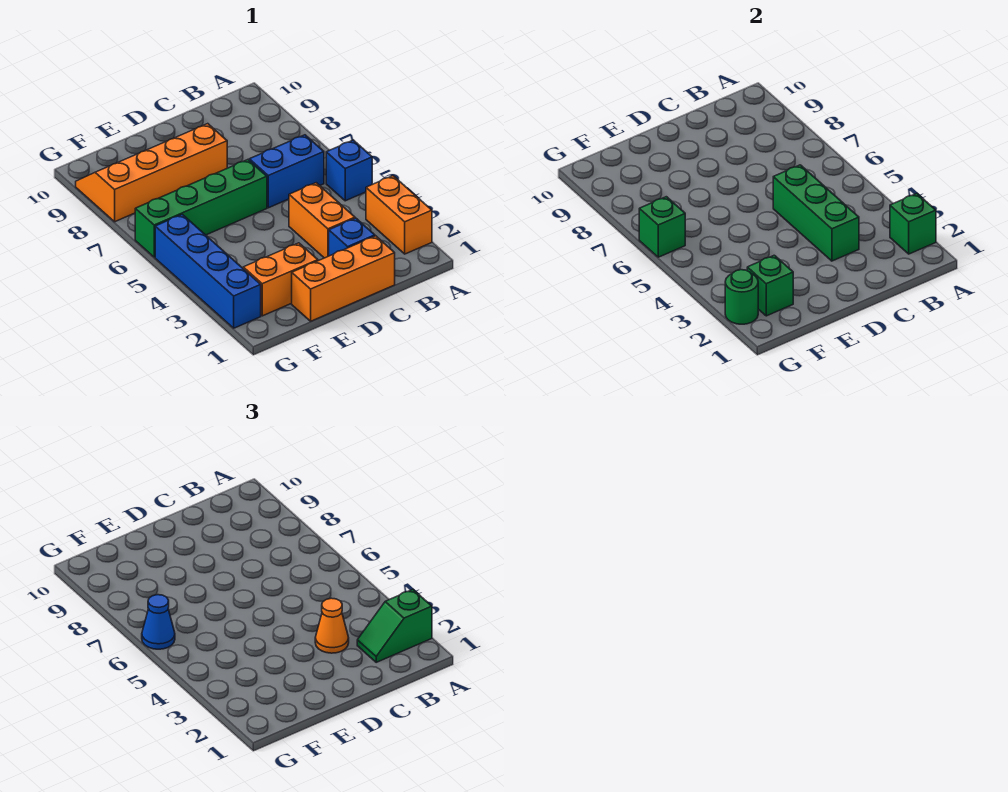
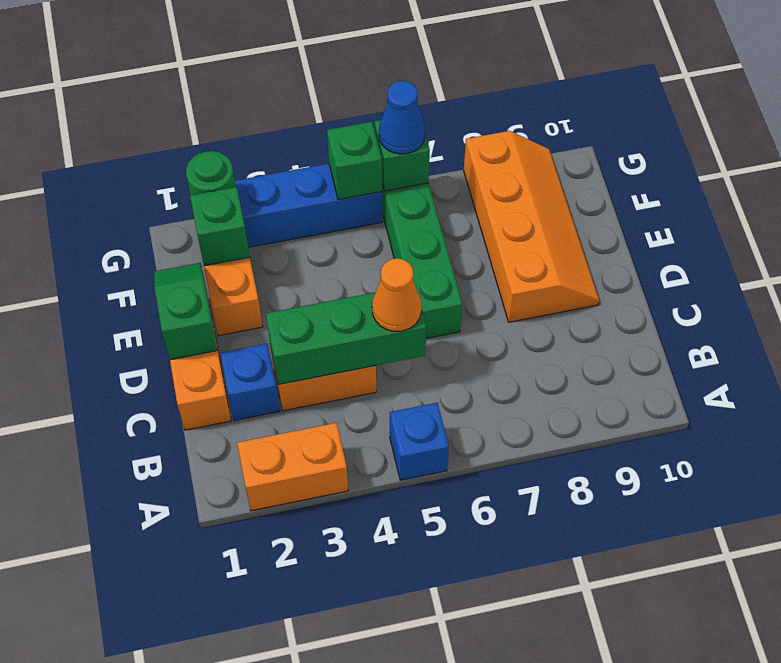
green brick A2 level 2 -> green brick G5 level 2
green slope A2:B2 level 3 top A -> green slope D1:E1 level 2 top D
blue brick B6:C6 level 1 -> none
orange cone C3 level 3 -> orange cone C5 level 3

